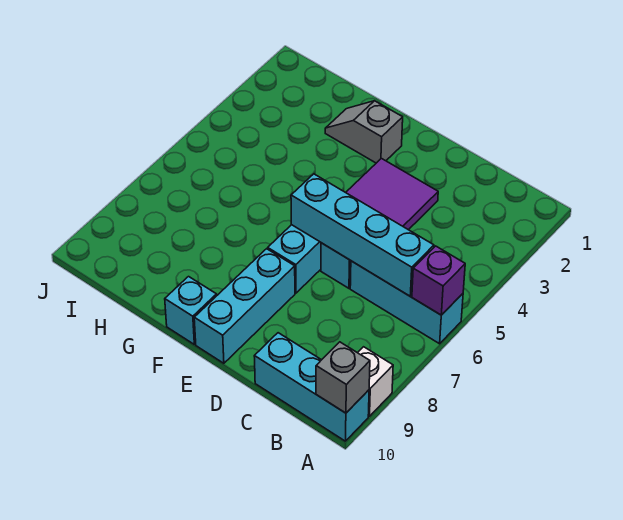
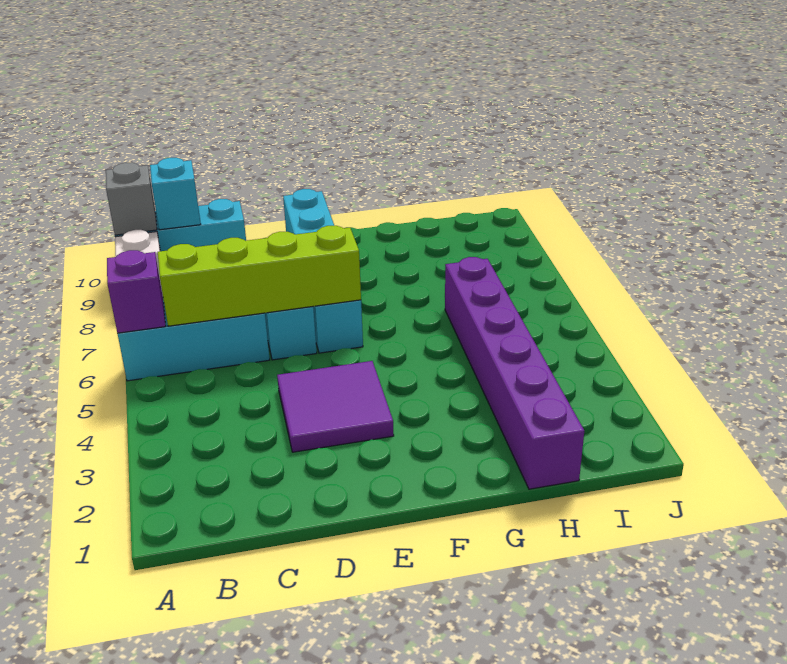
cyan brick B6:E6 level 2 -> lime brick B6:E6 level 2
grey slope F2:G2 level 1 top F -> none
cyan brick F10 level 1 -> cyan brick B10 level 2
none -> purple brick H1:H6 level 1

